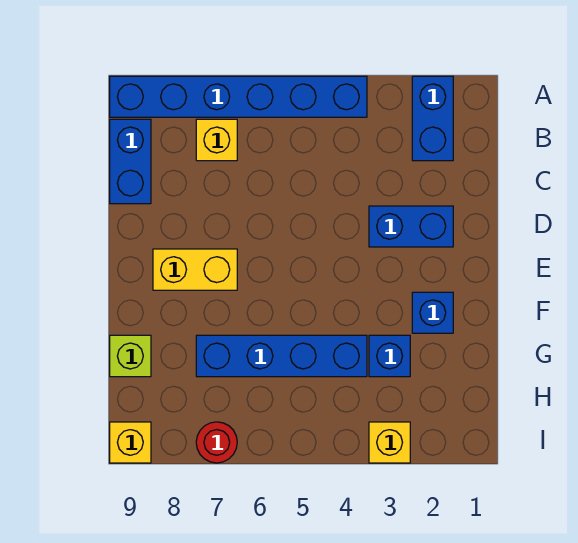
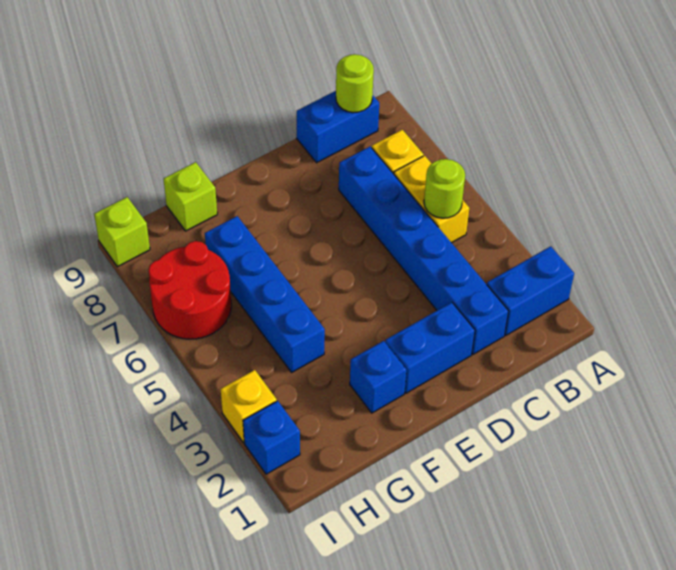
blue brick A4:A9 level 1 -> blue brick C2:C7 level 1
none -> lime round brick B5 level 2
none -> lime round brick B9 level 2
blue brick D2:D3 level 1 -> blue brick D2:E2 level 1
yellow brick E7:E8 level 1 -> yellow brick B5:B6 level 1
blue brick G3 level 1 -> blue brick I2 level 1
red round brick I7 level 1 -> red round brick H6:I7 level 1
yellow brick I9 level 1 -> lime brick I9 level 1

